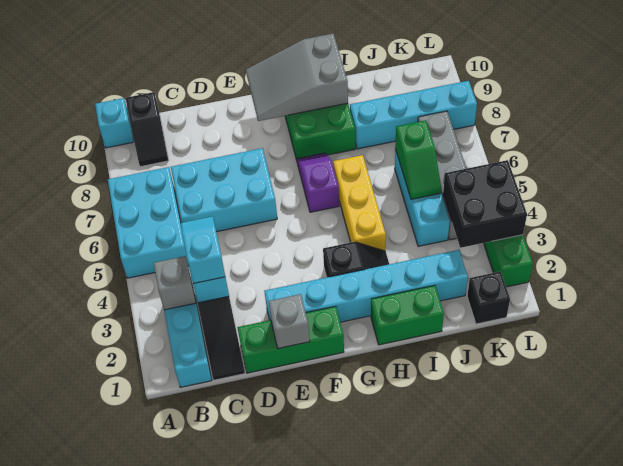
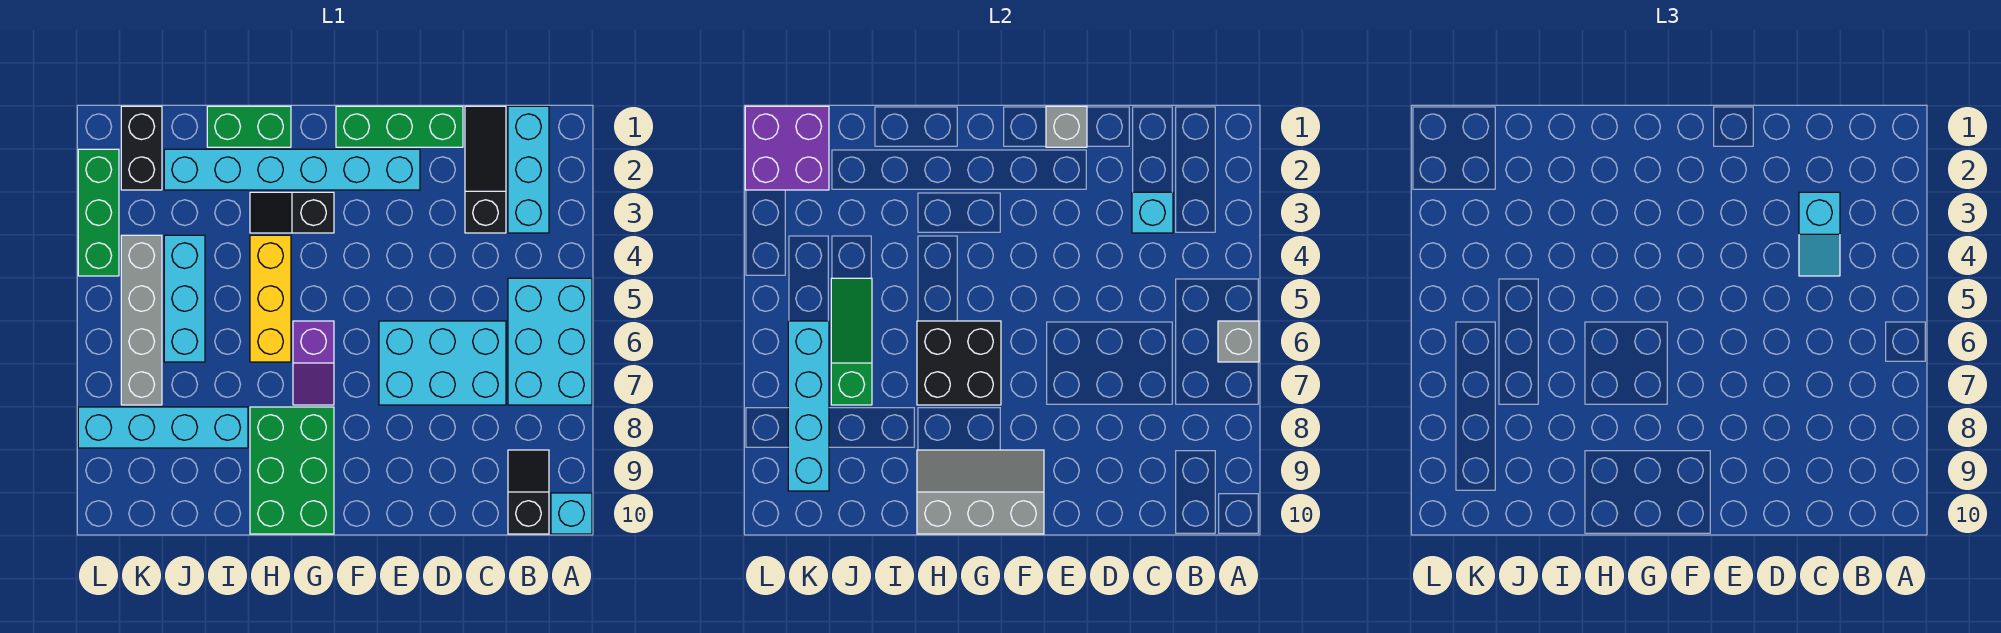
grey brick B3 level 2 -> grey brick A6 level 2
grey slope F9:H10 level 2 top H -> grey slope F9:H10 level 2 top 10
green slope J5:J6 level 2 top 6 -> green slope J5:J7 level 2 top 7
black brick K1 level 1 -> black brick K1:K2 level 1
none -> purple brick K1:L2 level 2
black brick K3:L4 level 2 -> black brick G6:H7 level 2
none -> cyan brick K6:K9 level 2

